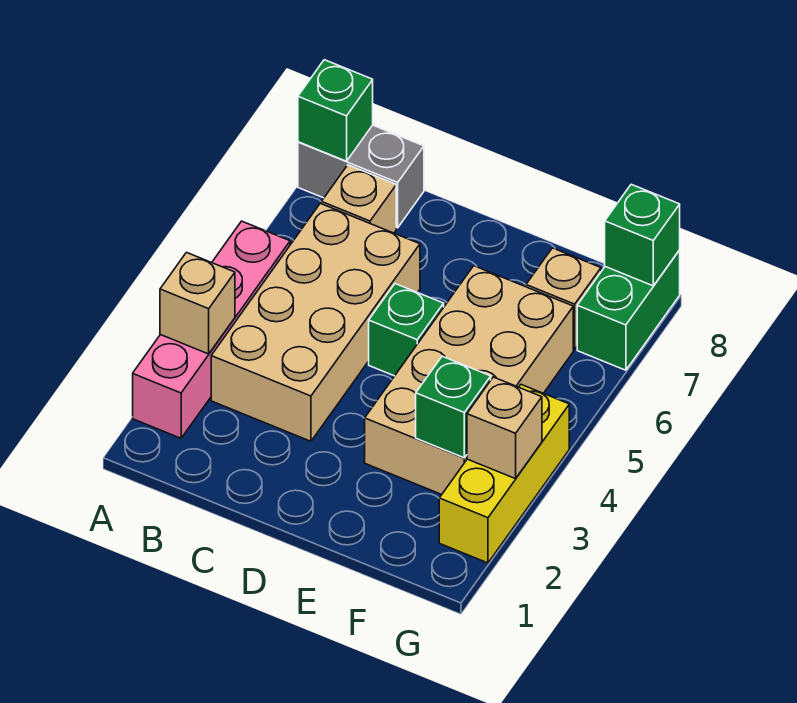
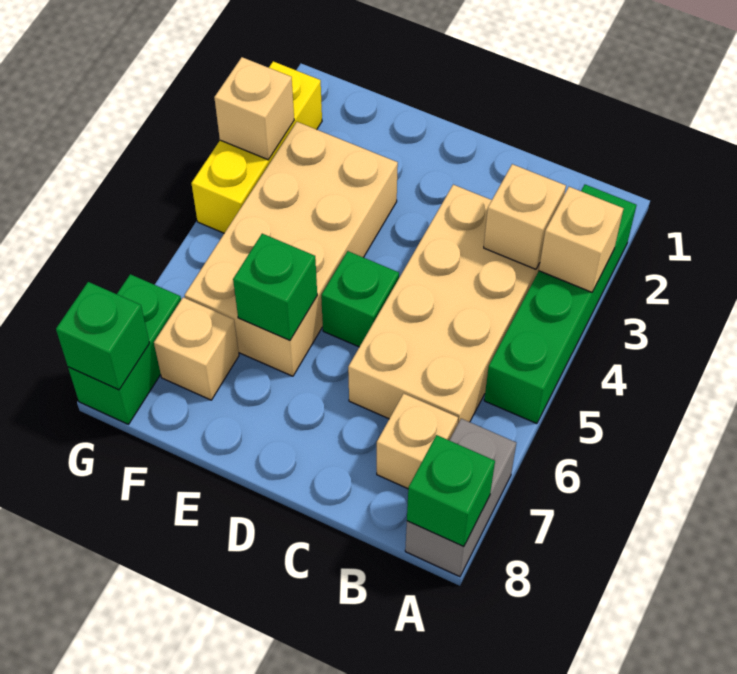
pink brick A2:A5 level 1 -> green brick A2:A5 level 1
grey brick A8:B8 level 1 -> grey brick A7:A8 level 1
none -> tan brick B3 level 2
green brick F3 level 2 -> green brick E6 level 2

